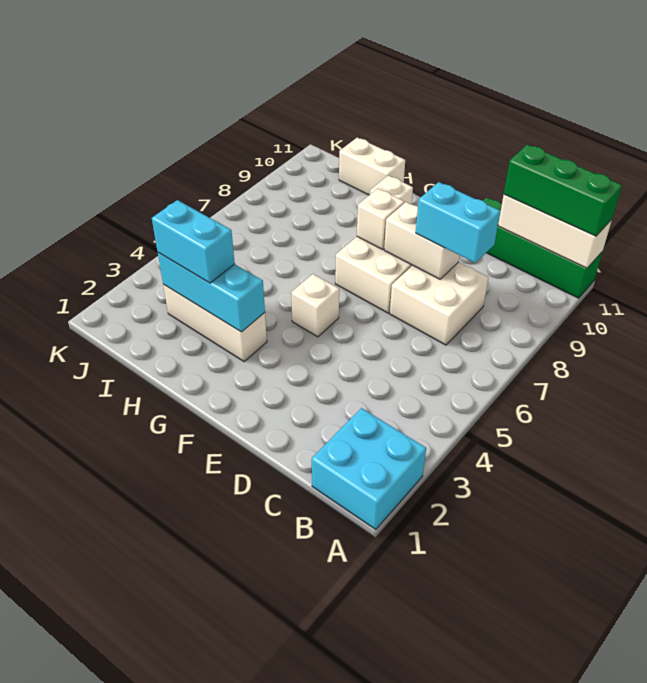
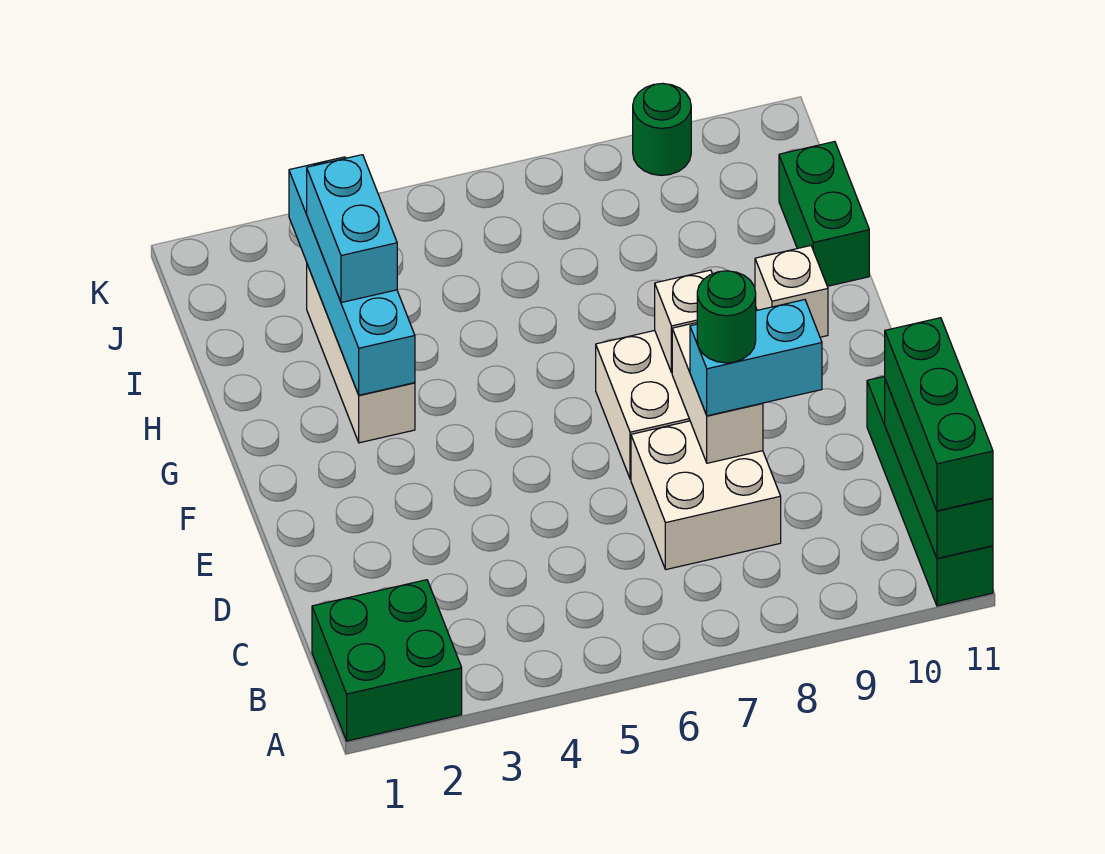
cyan brick A1:B2 level 1 -> green brick A1:B2 level 1
white brick A11:C11 level 2 -> green brick A11:C11 level 2
cyan brick C8:D8 level 3 -> cyan brick D8:D9 level 3
none -> green round brick D8 level 4
white brick F5 level 1 -> none
cyan brick G3:I3 level 2 -> cyan brick G3:J3 level 2
white brick H11:I11 level 1 -> green brick H11:I11 level 1
none -> green round brick K9 level 1

